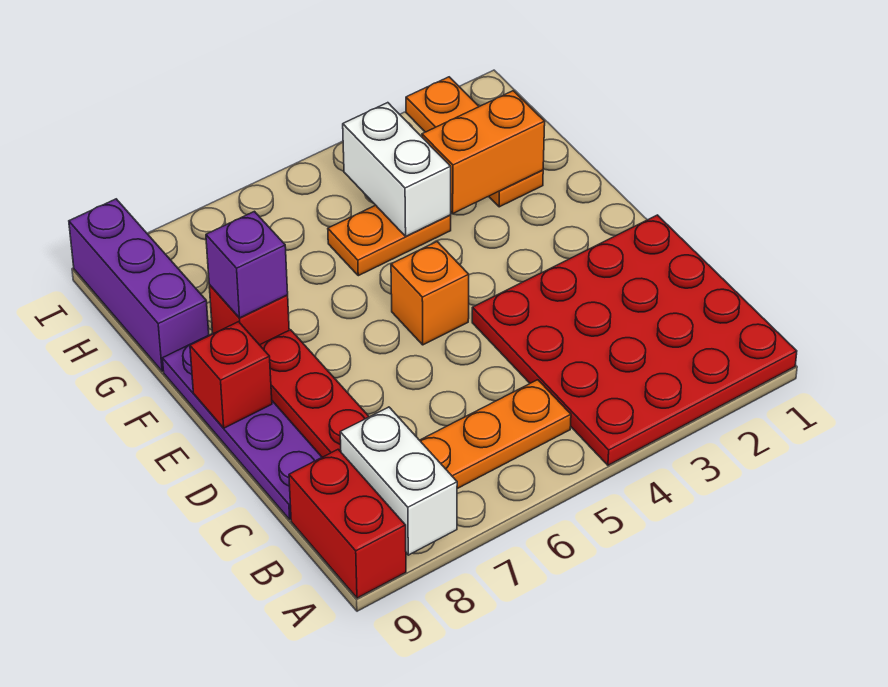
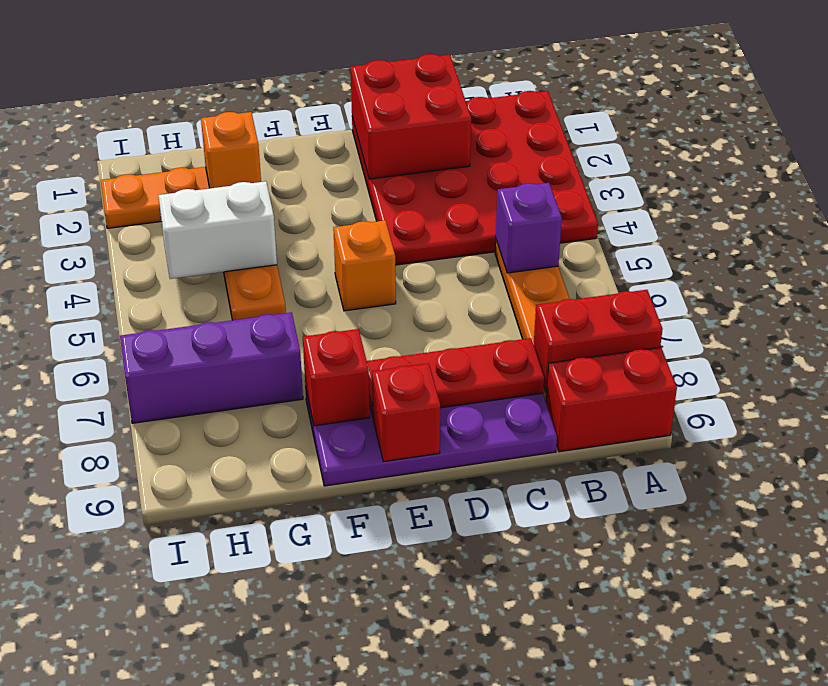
white brick A8:B8 level 2 -> red brick A8:B8 level 2
none -> red brick C1:D2 level 2
purple brick F8 level 3 -> purple brick B5 level 2
orange brick G2:G3 level 2 -> orange brick G2 level 2
purple brick G9:I9 level 1 -> purple brick G7:I7 level 1

